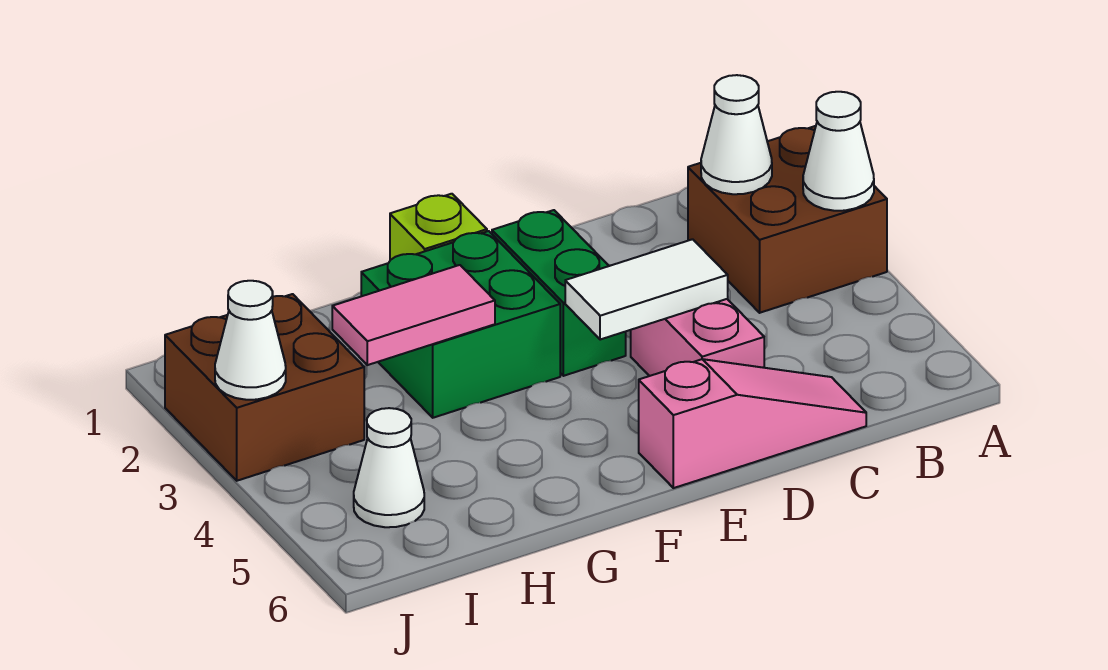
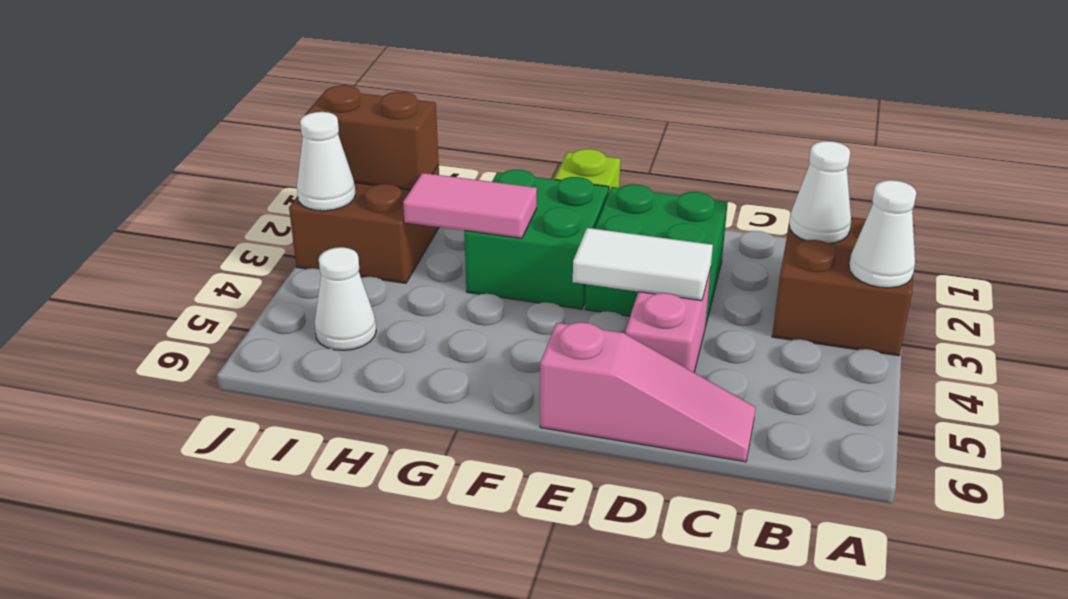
green brick E2:E3 level 1 -> green brick D2:E3 level 1
none -> brown brick I2:J2 level 2

